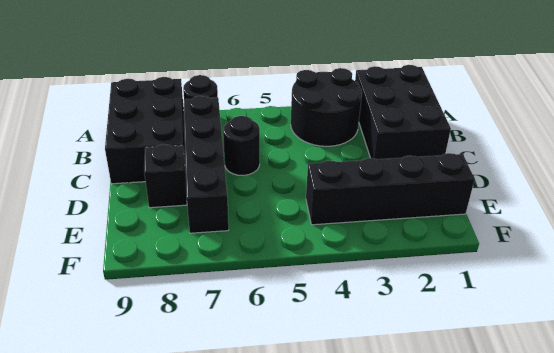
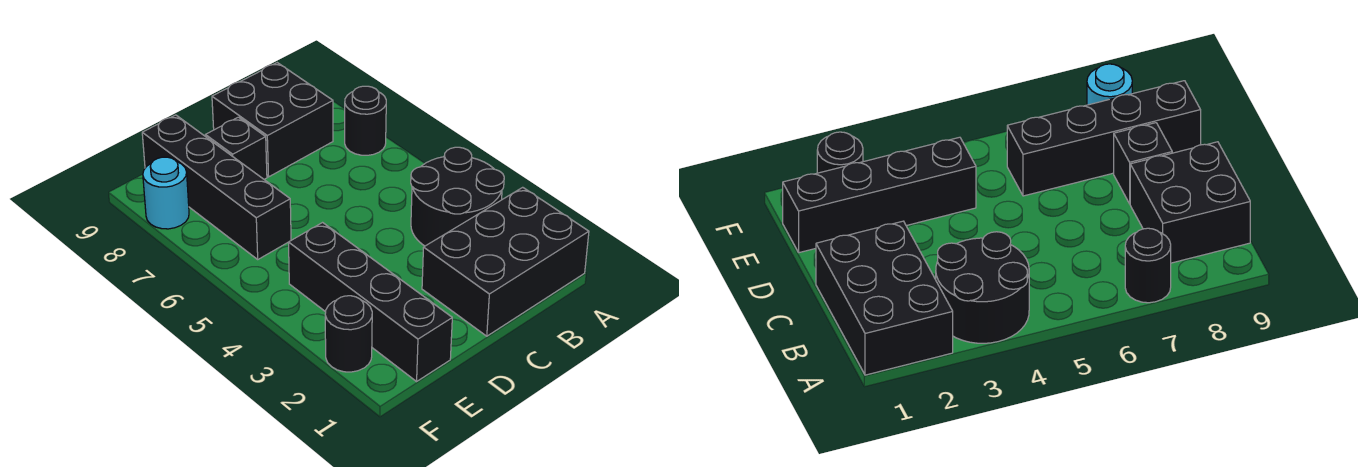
black brick A8:C9 level 1 -> black brick B8:C9 level 1
black brick B7:E7 level 1 -> black brick E6:E9 level 1
black round brick C6 level 1 -> black round brick F2 level 1
none -> cyan round brick F8 level 1

